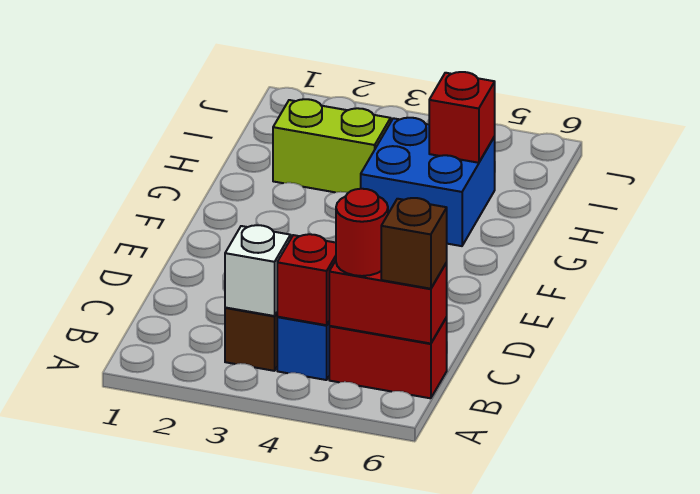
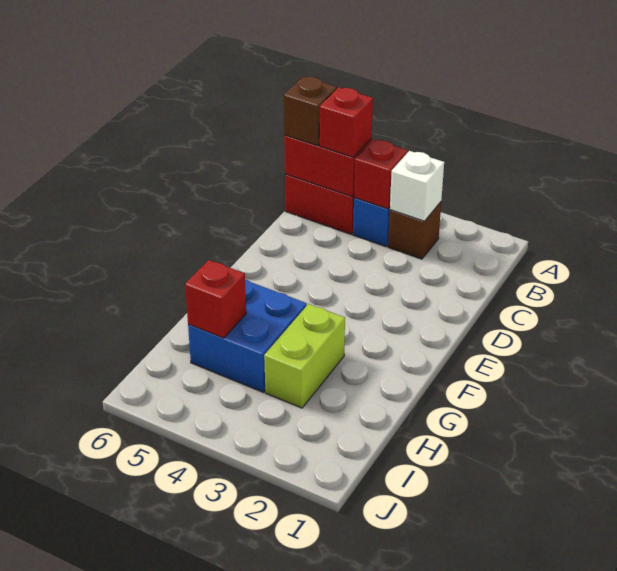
red round brick B5 level 3 -> red brick B5 level 3
lime brick H2:H3 level 1 -> lime brick G3:H3 level 1

